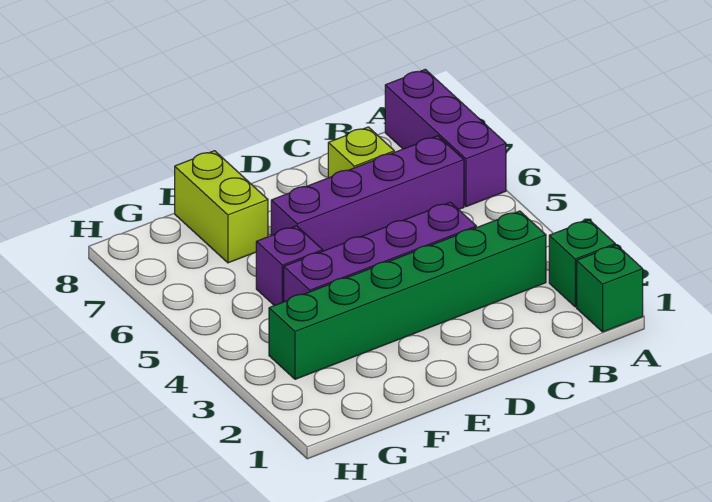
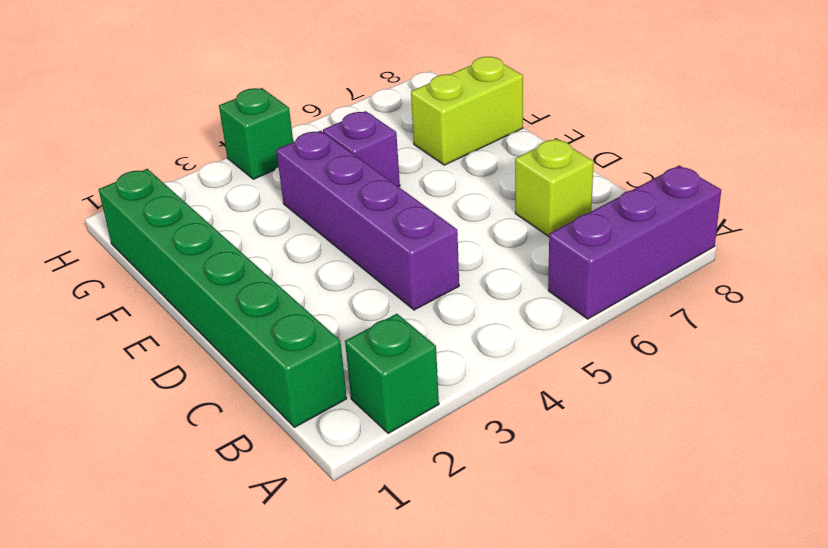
green brick A1 level 1 -> green brick H4 level 1
green brick B3:G3 level 1 -> green brick B1:G1 level 1
purple brick B6:E6 level 1 -> none

